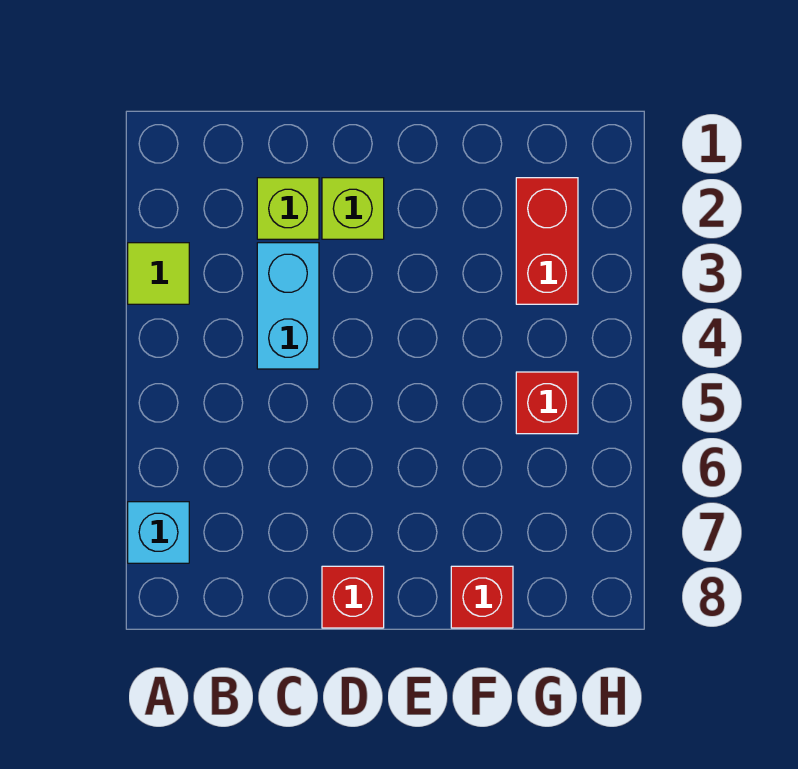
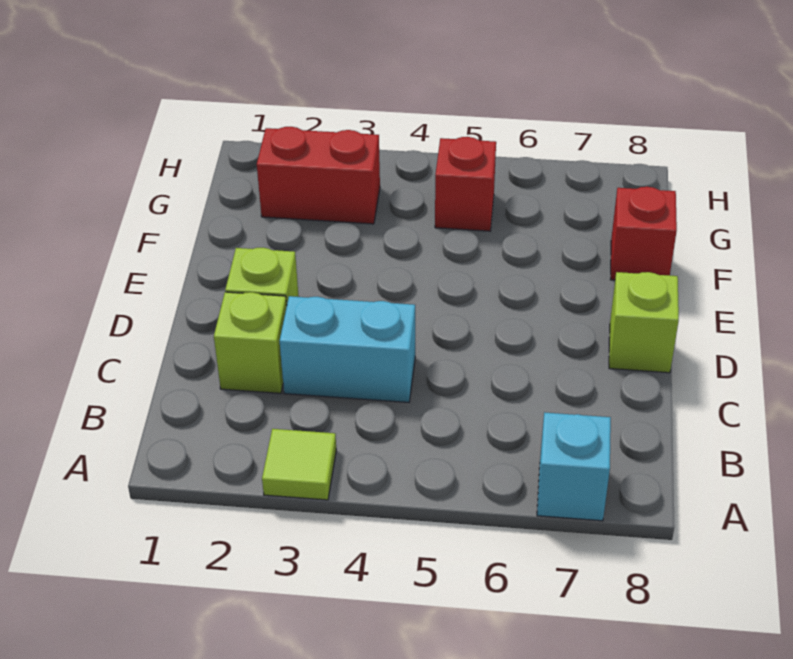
red brick D8 level 1 -> lime brick D8 level 1

